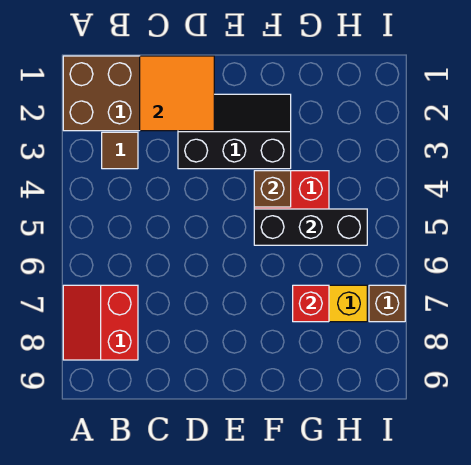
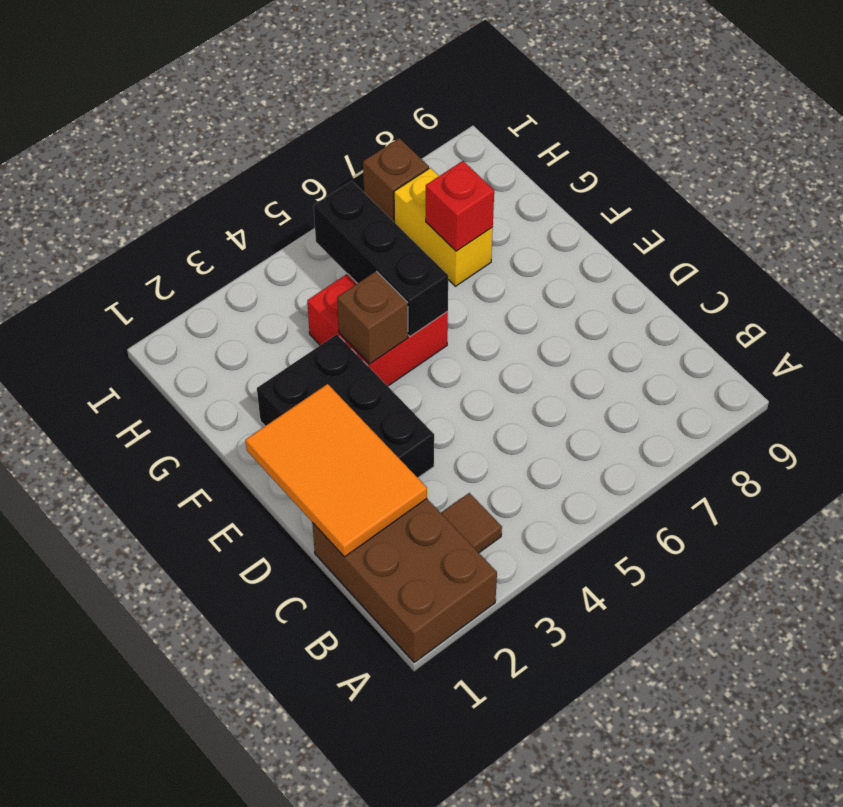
red slope A7:B8 level 1 top B -> none
orange tile C1:D2 level 2 -> orange tile C1:E2 level 2
black slope D2:F3 level 1 top 3 -> black brick D2:F3 level 1

